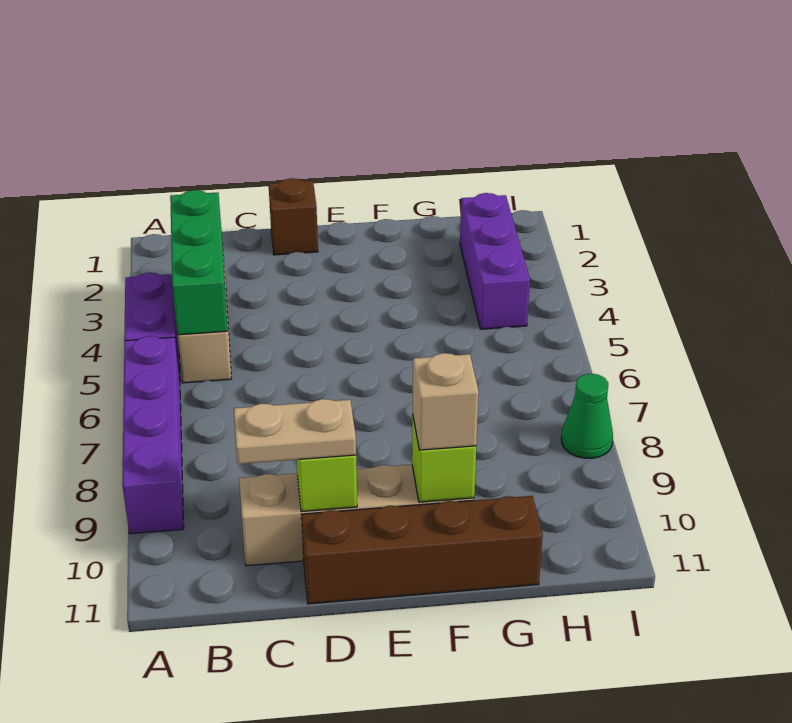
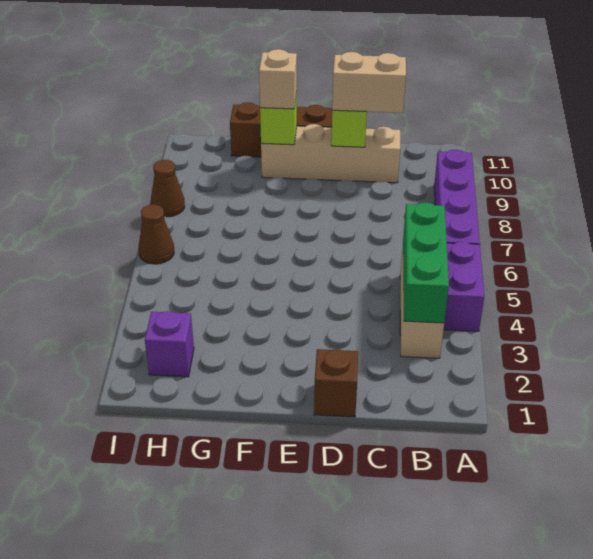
tan plate C10:D10 level 3 -> tan brick C10:D10 level 3
purple brick H2:H4 level 1 -> purple brick H2 level 1
none -> brown cone I6 level 1
green cone I8 level 1 -> brown cone I8 level 1

